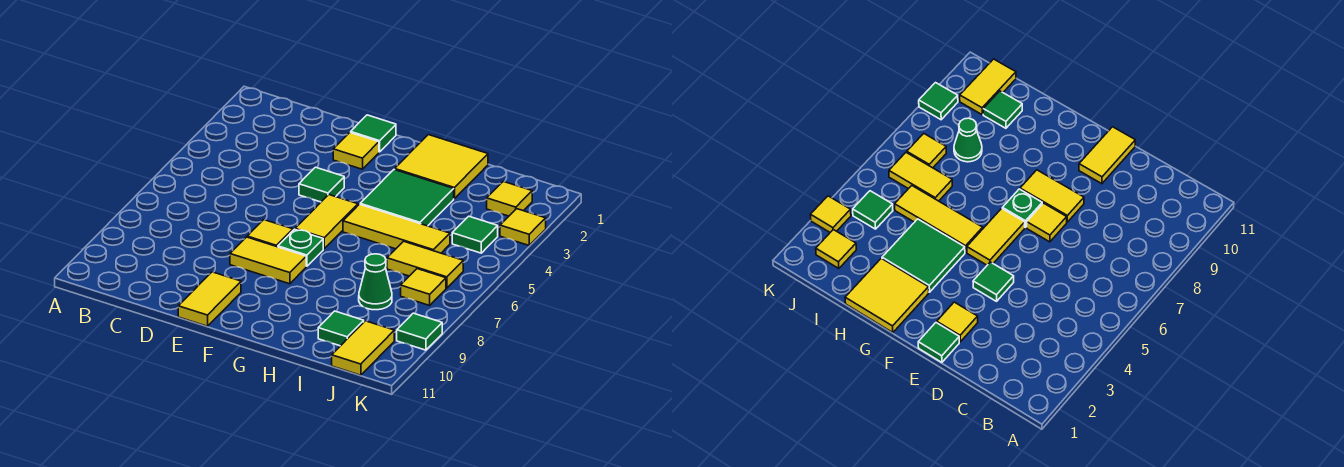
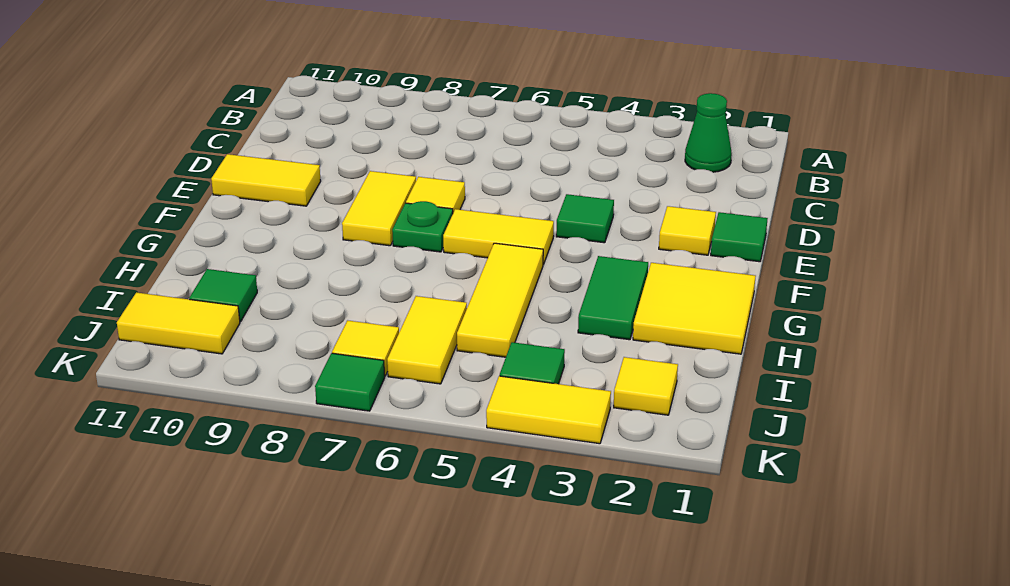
green tile G3:H4 level 1 -> green tile G3:H3 level 1
green cone I8 level 1 -> green cone B2 level 1
yellow tile K3 level 1 -> yellow tile K3:K4 level 1
green tile K9 level 1 -> green tile K7 level 1

